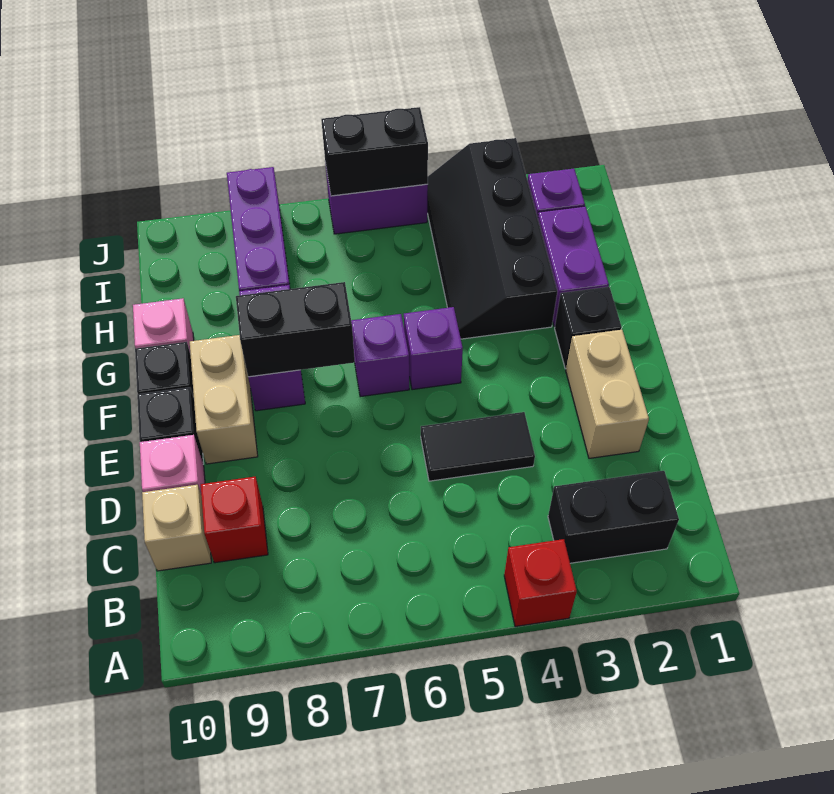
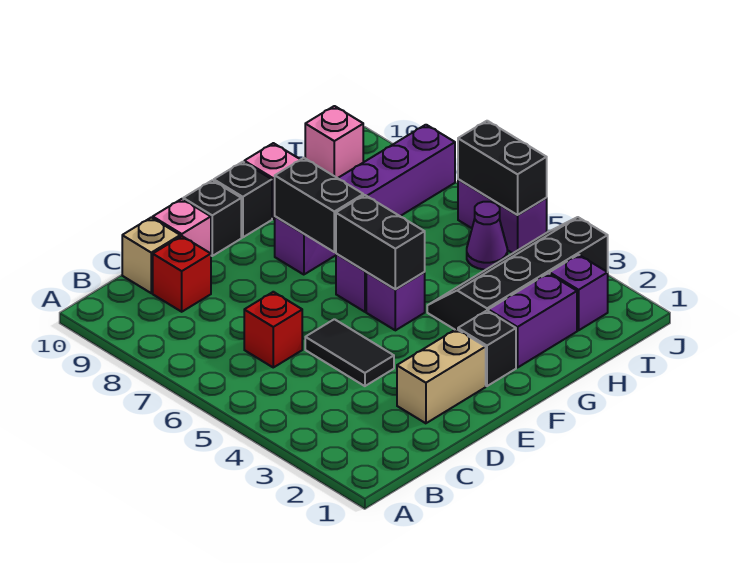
red brick A4 level 1 -> red brick C6 level 1
black brick B2:B3 level 1 -> black brick F5:F6 level 2
tan brick E9:F9 level 1 -> none
none -> purple cone I5 level 1
none -> pink brick I10 level 1

